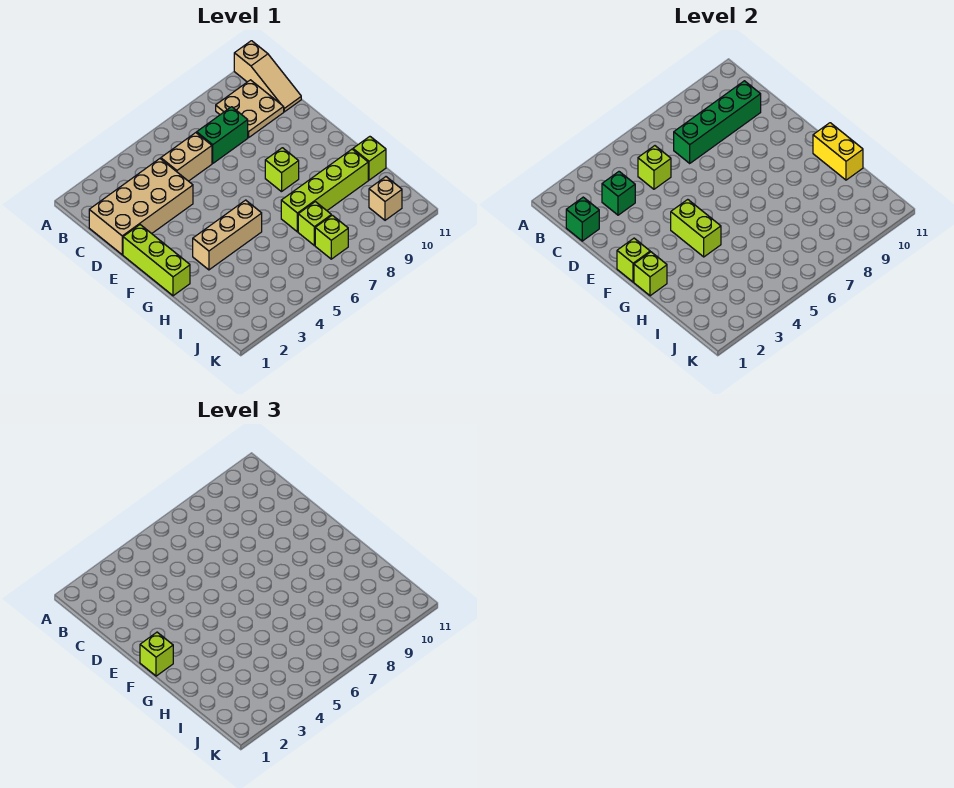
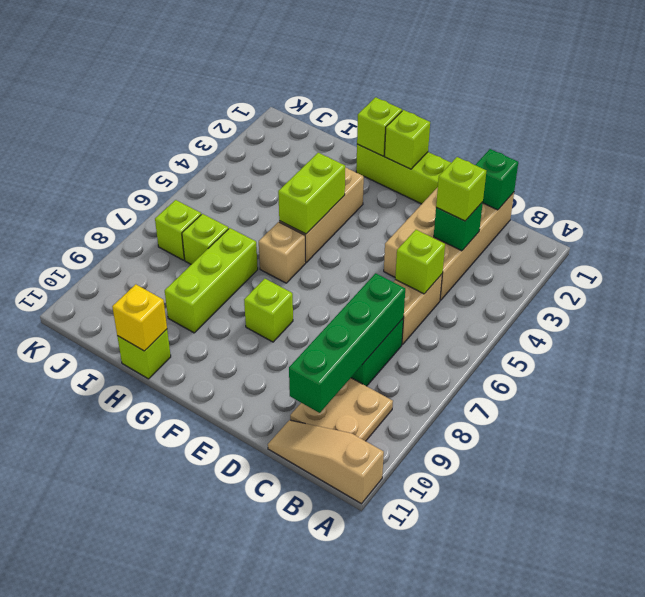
lime brick F1 level 3 -> lime brick C3 level 3
lime brick F4:G4 level 2 -> lime brick G4:G5 level 2
yellow brick G11:H11 level 2 -> yellow brick H11 level 2
lime brick H7:H10 level 1 -> lime brick H7:H9 level 1
tan brick J10 level 1 -> tan brick G6 level 1

